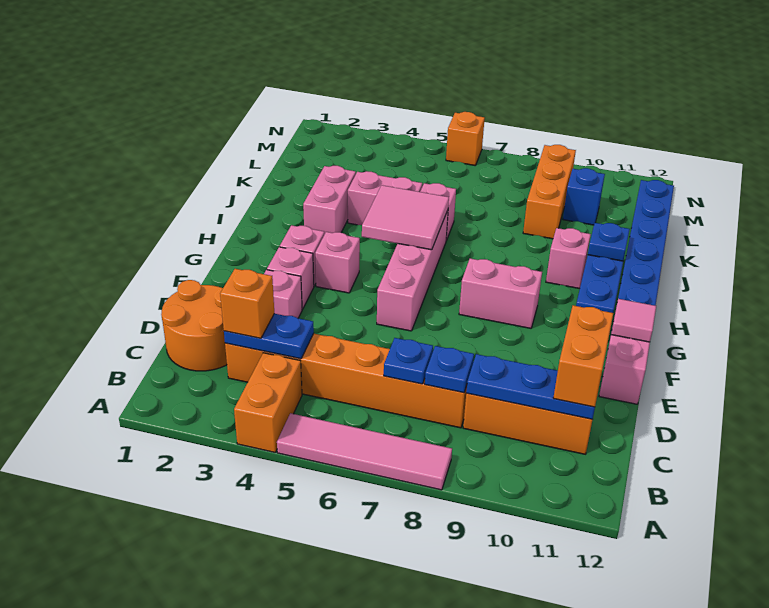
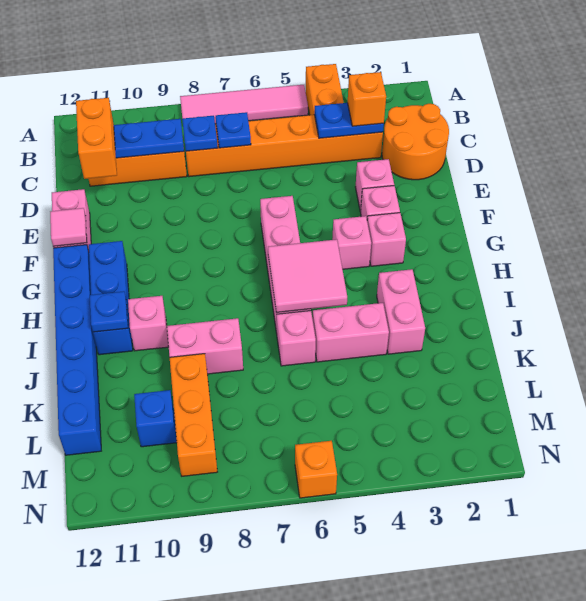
pink brick G8:G9 level 1 -> pink brick J8:J9 level 1

